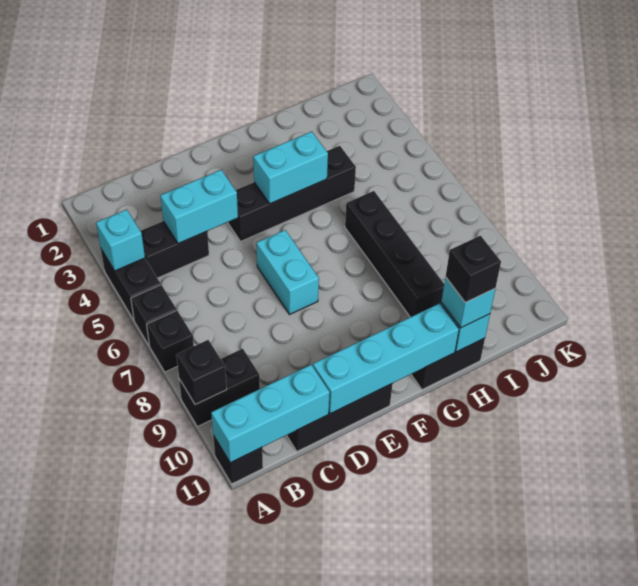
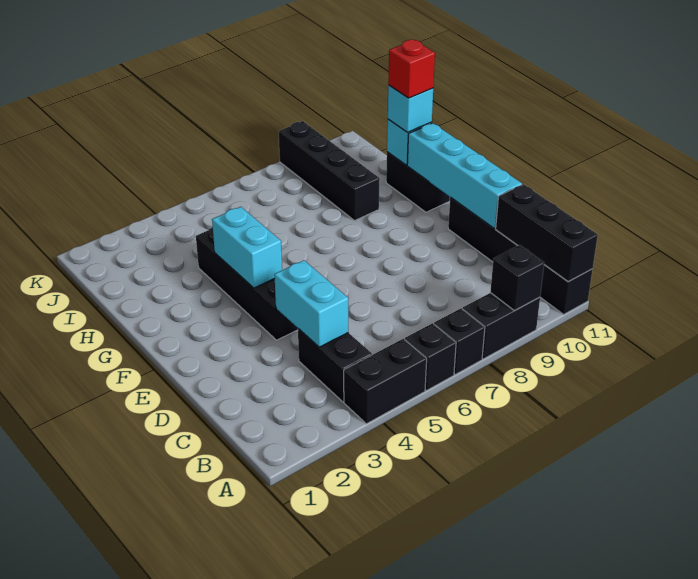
cyan brick A4 level 2 -> none
black brick A9:B9 level 1 -> black brick A8:A9 level 1
cyan brick A11:C11 level 2 -> black brick A11:C11 level 2
cyan brick E6:E7 level 1 -> none
black brick H6:H9 level 1 -> black brick H9:K9 level 1
black brick H11 level 4 -> red brick H11 level 4

